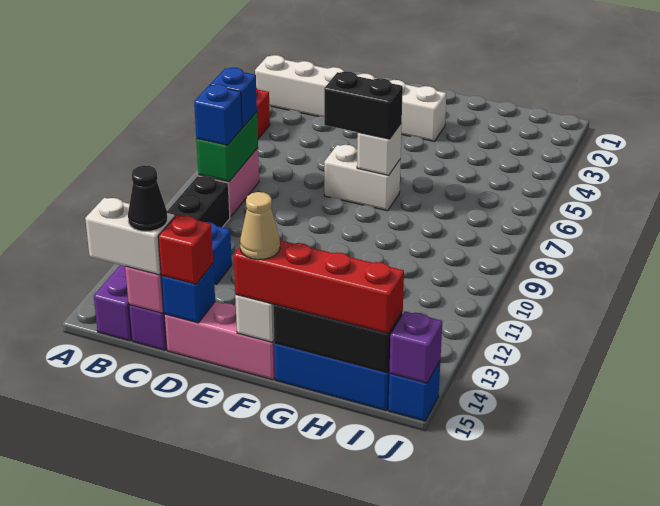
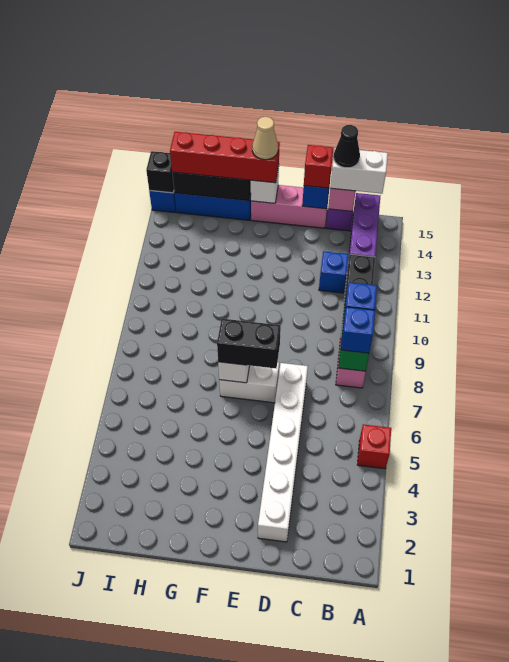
white brick A3:F3 level 1 -> white brick D2:D7 level 1
purple brick J15 level 2 -> black brick J15 level 2

